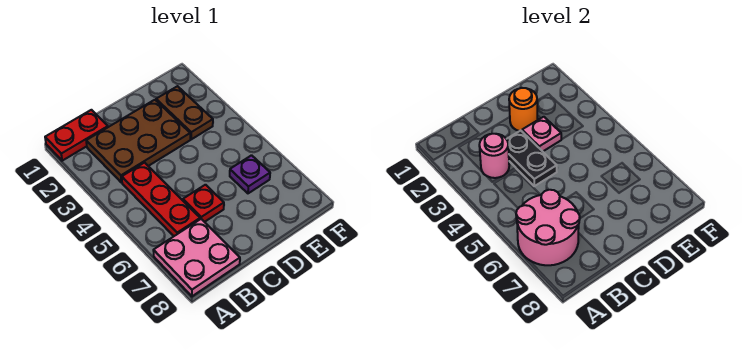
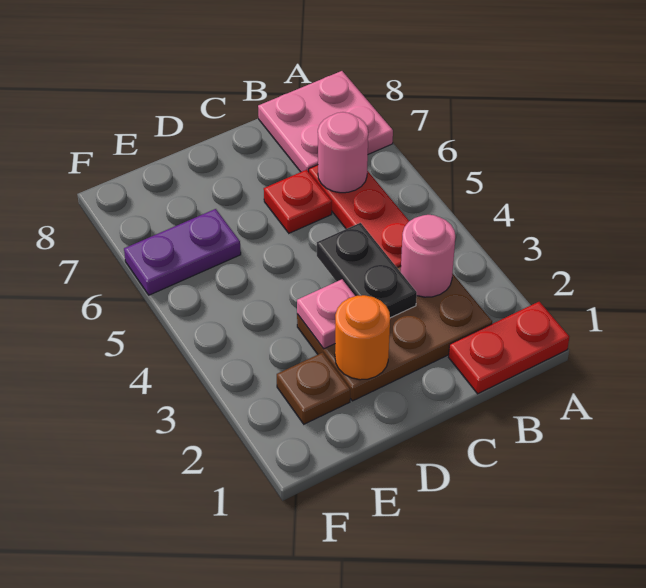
pink round brick A6:B7 level 2 -> pink round brick B6 level 2
brown plate E2:E3 level 1 -> brown plate E2 level 1
purple plate E6 level 1 -> purple plate E6:F6 level 1

